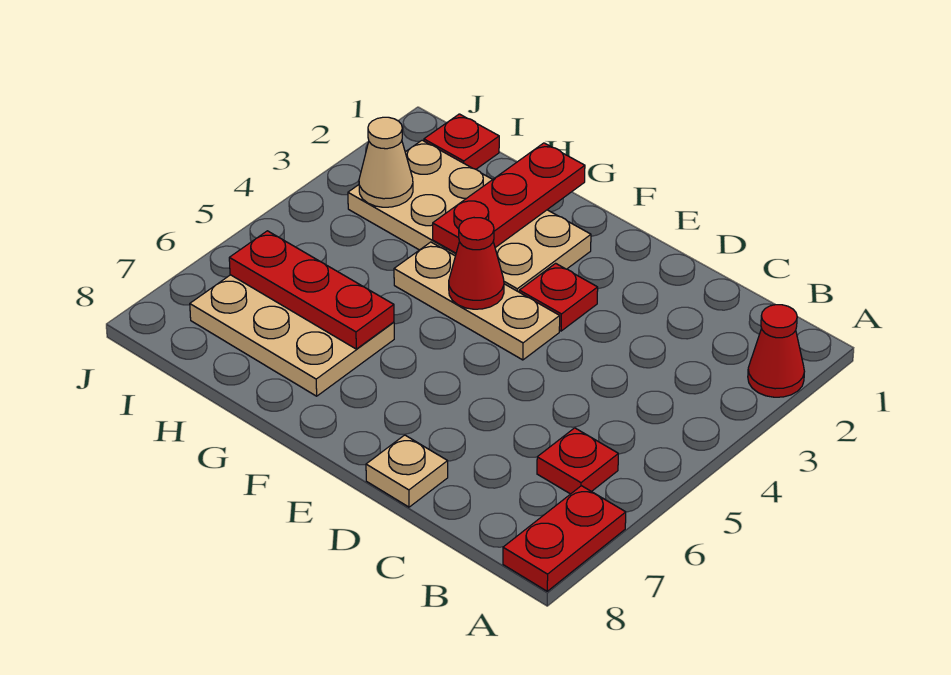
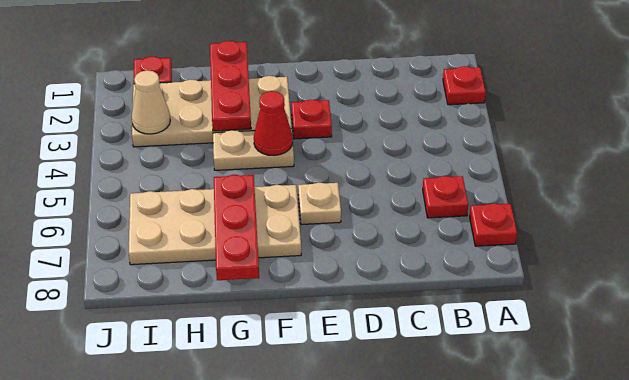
red cone A2 level 1 -> red plate A2 level 1
red plate A7:A8 level 1 -> red plate A7 level 1
tan plate D8 level 1 -> tan plate E6 level 1
tan plate E4:G4 level 1 -> tan plate F4:G4 level 1
tan plate G6:I7 level 1 -> tan plate F6:I7 level 1
red plate G6:I6 level 2 -> red plate G6:G8 level 2

